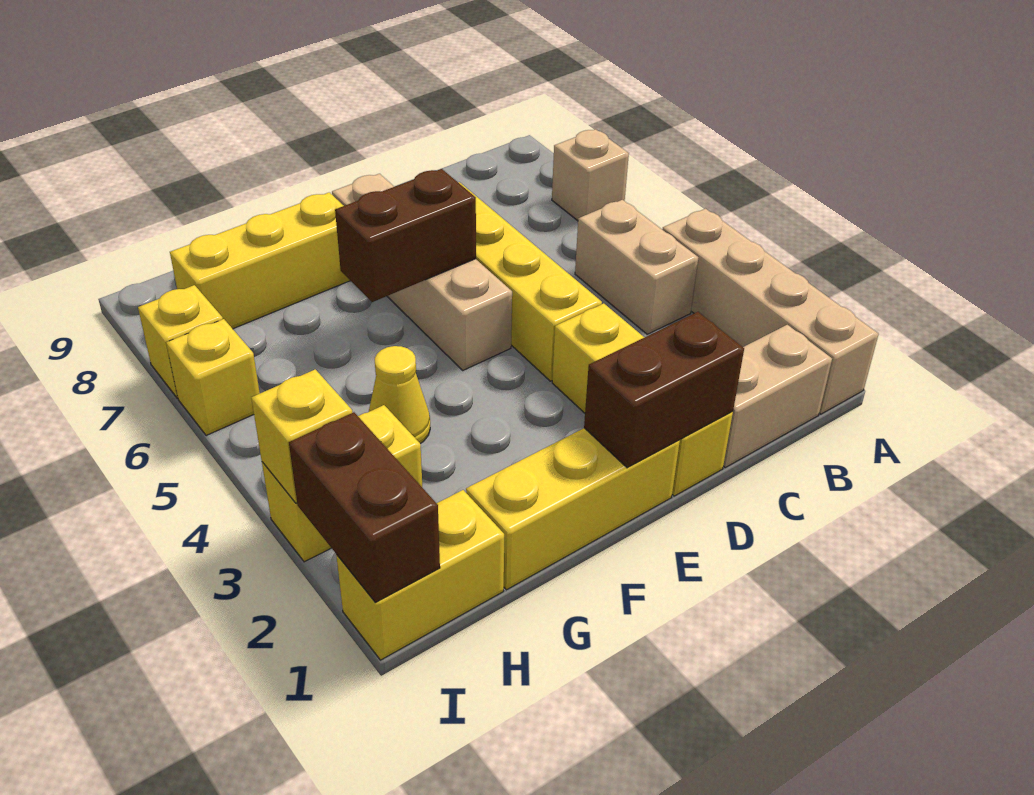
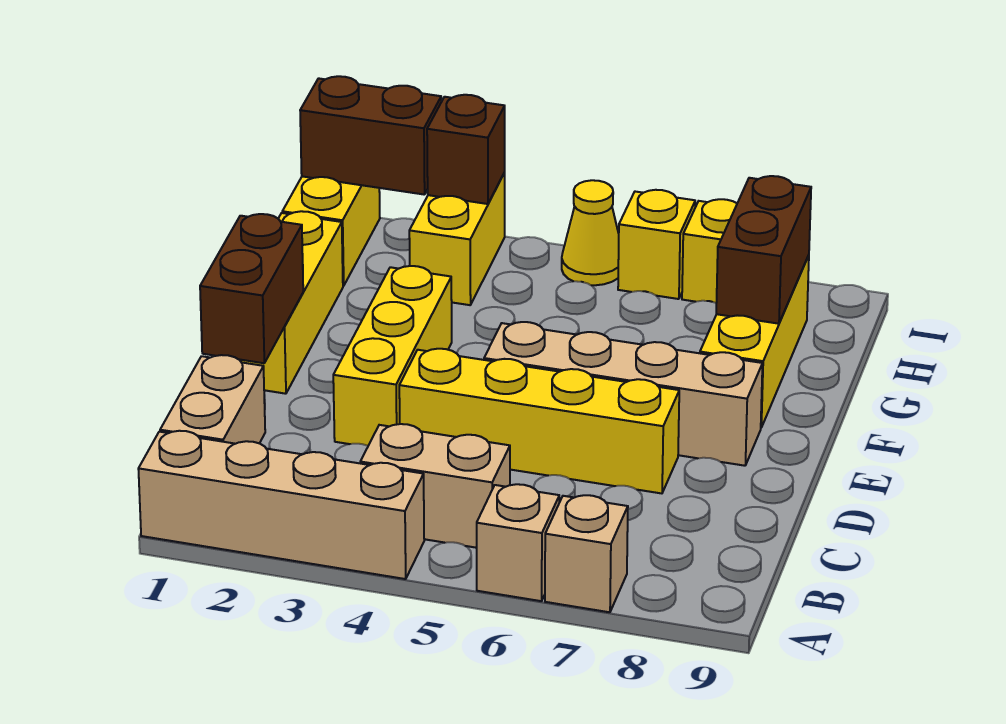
none -> tan brick A6 level 1
yellow brick D1:D3 level 1 -> yellow brick D3:F3 level 1
brown brick E6:F6 level 2 -> brown brick G8:H8 level 2
yellow cone G4 level 1 -> yellow cone I5 level 1
yellow brick I3 level 2 -> brown brick I3 level 2

